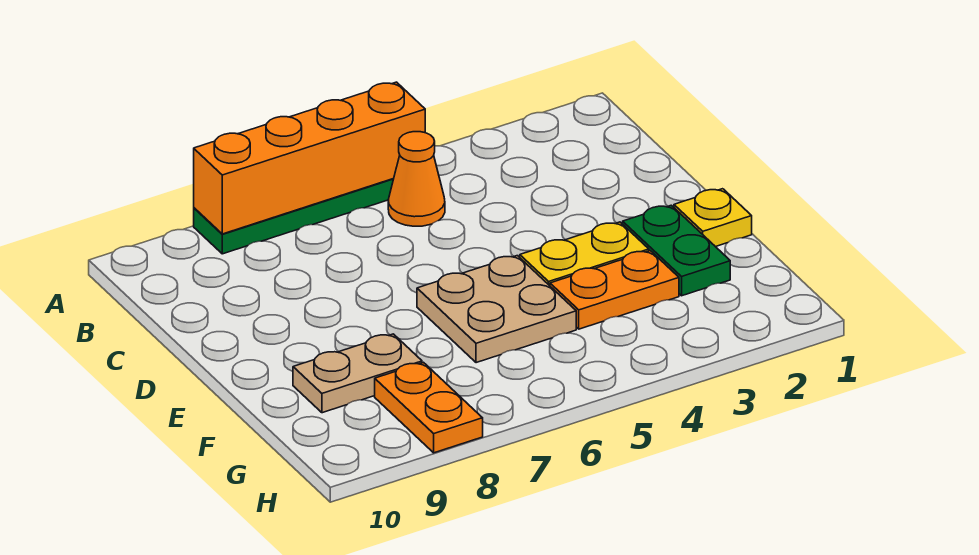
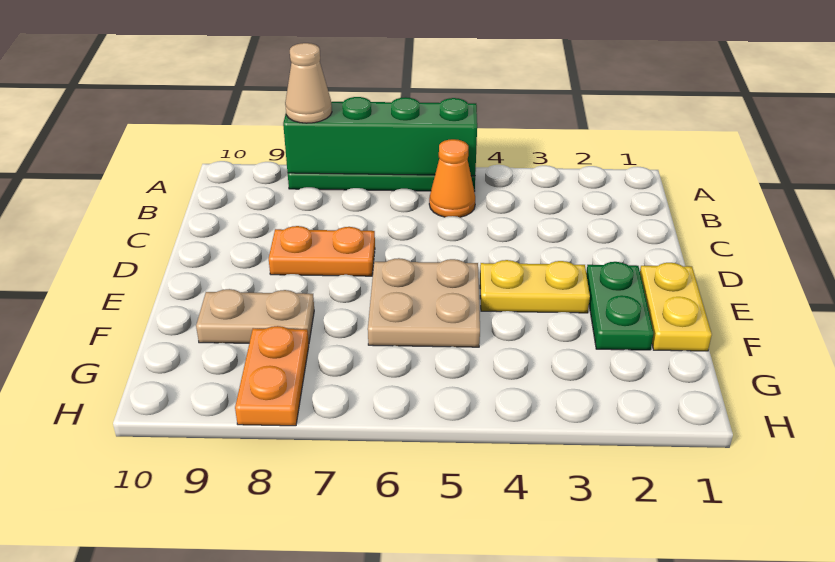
orange brick A5:A8 level 2 -> green brick A5:A8 level 2
none -> tan cone A8 level 3
yellow plate E1 level 1 -> yellow plate E1:F1 level 1
orange plate F3:F4 level 1 -> orange plate D7:D8 level 1

